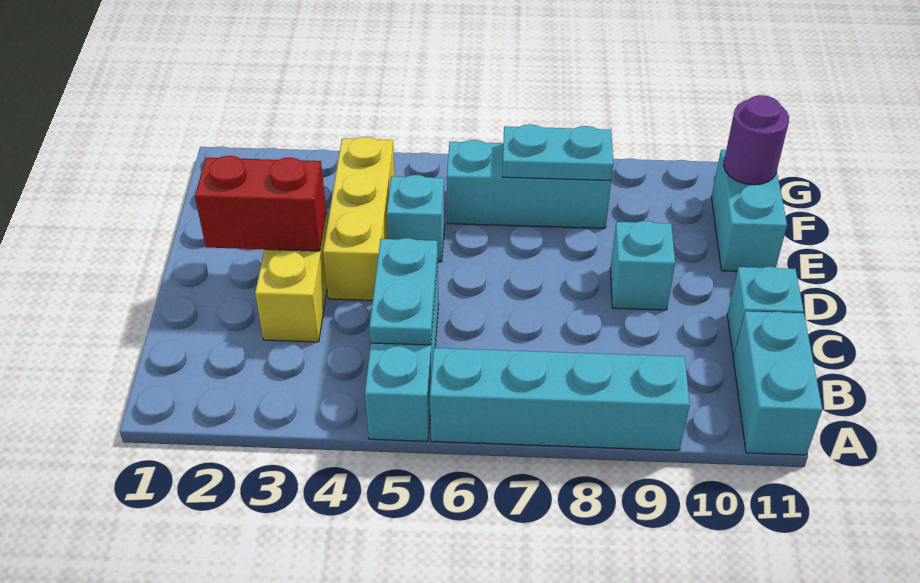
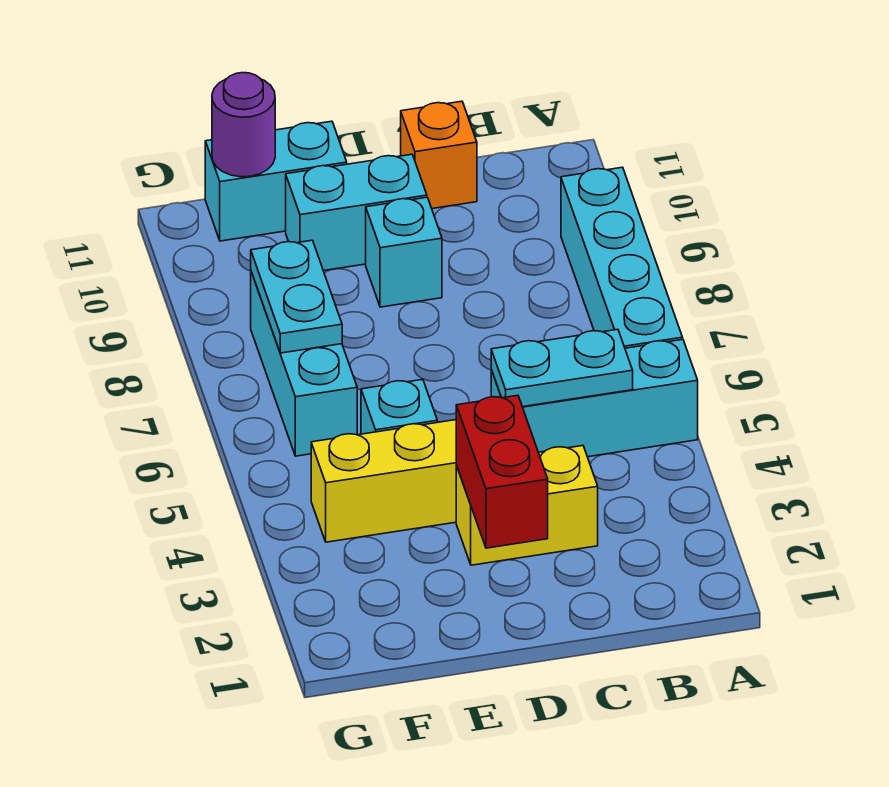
cyan brick A11:B11 level 1 -> cyan brick D10:E10 level 1
cyan brick C11 level 1 -> orange brick C11 level 1

